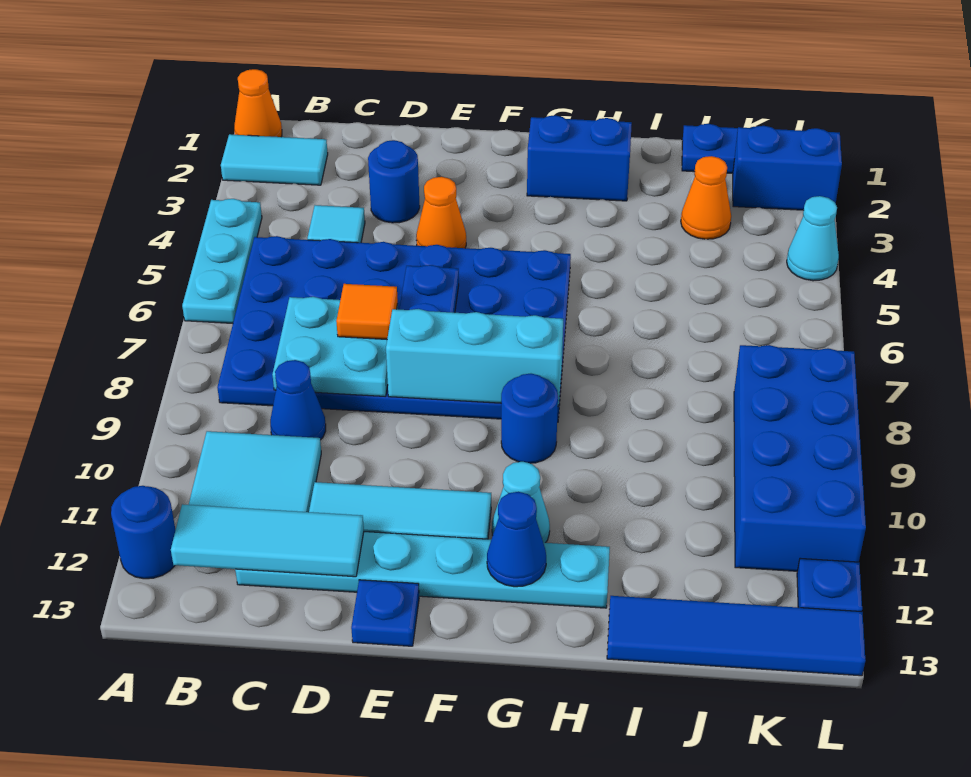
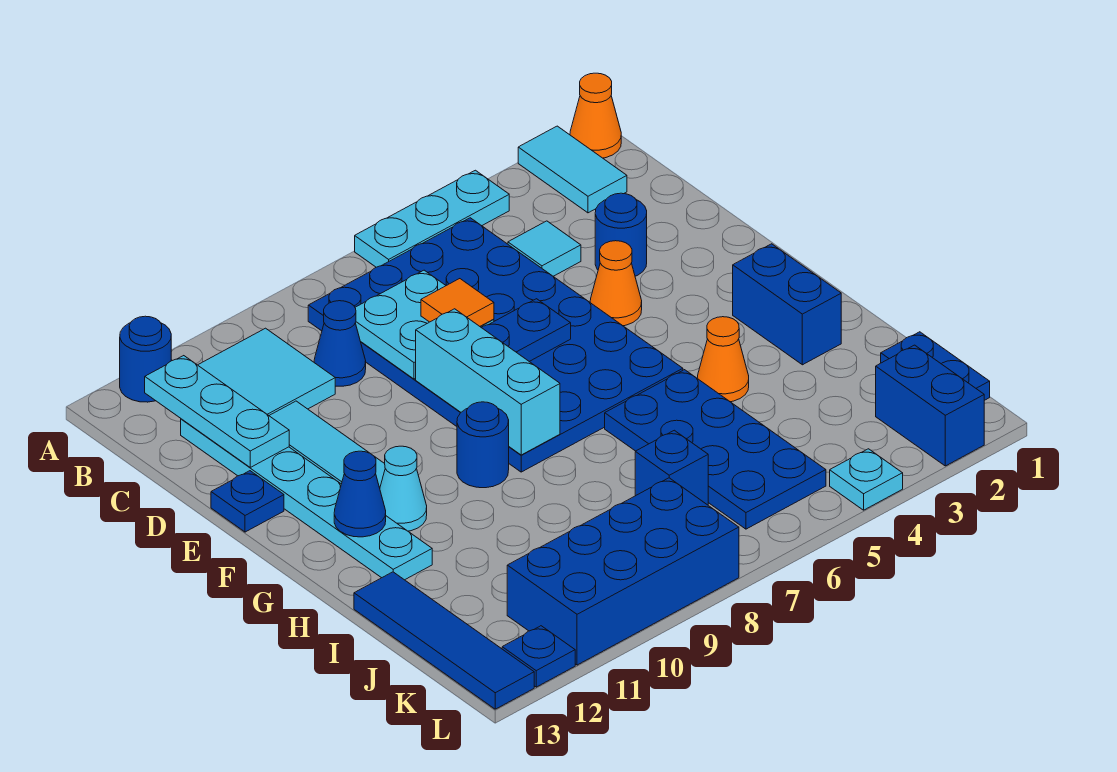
cyan tile B12:D12 level 2 -> cyan plate B12:D12 level 2
none -> blue plate H5:K6 level 1
orange cone J3 level 1 -> orange cone H4 level 1
none -> blue brick J7 level 1
cyan cone L4 level 1 -> cyan plate L4 level 1

